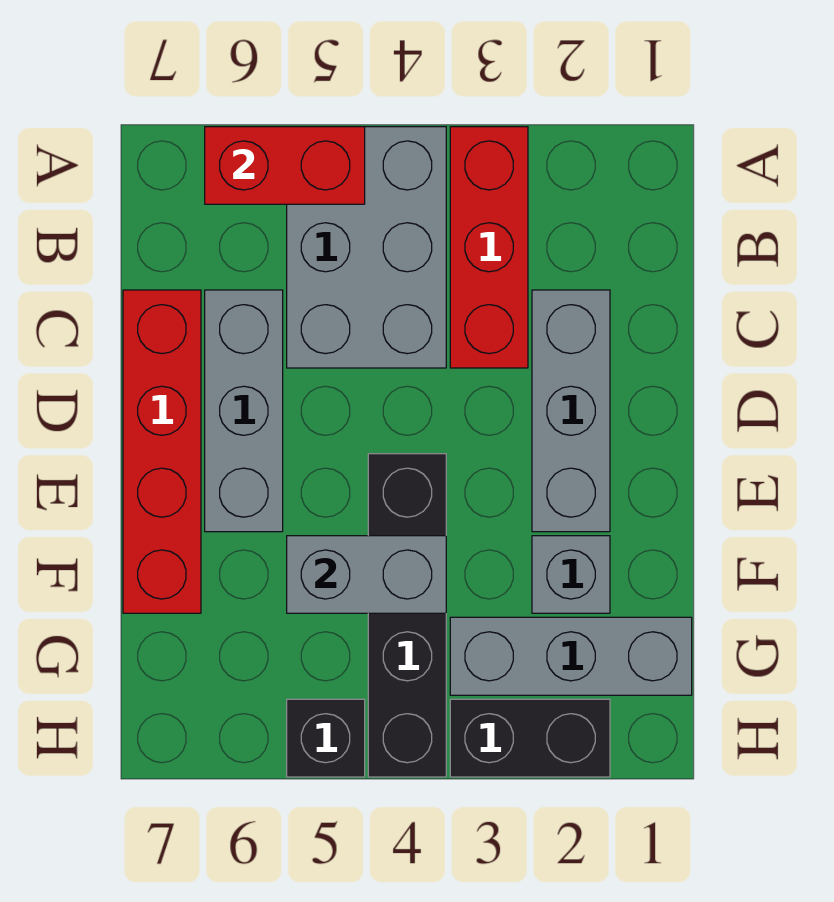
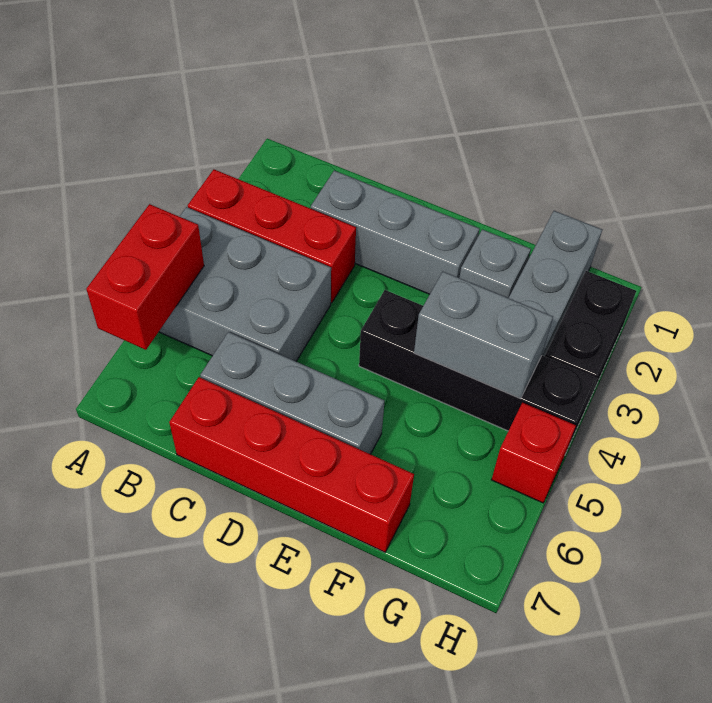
grey brick F4:F5 level 2 -> grey brick F4:G4 level 2
black brick H5 level 1 -> red brick H5 level 1

